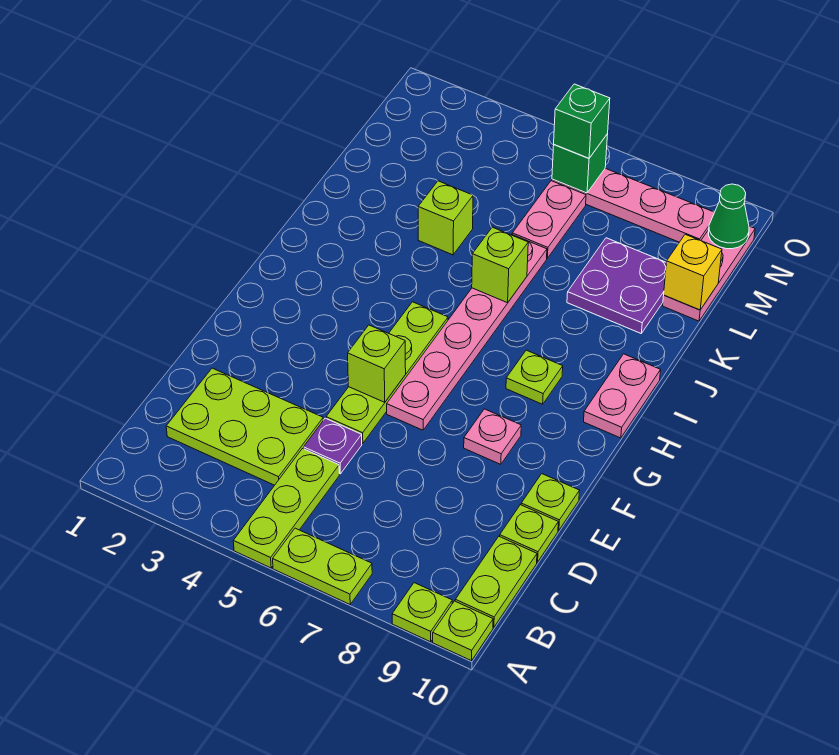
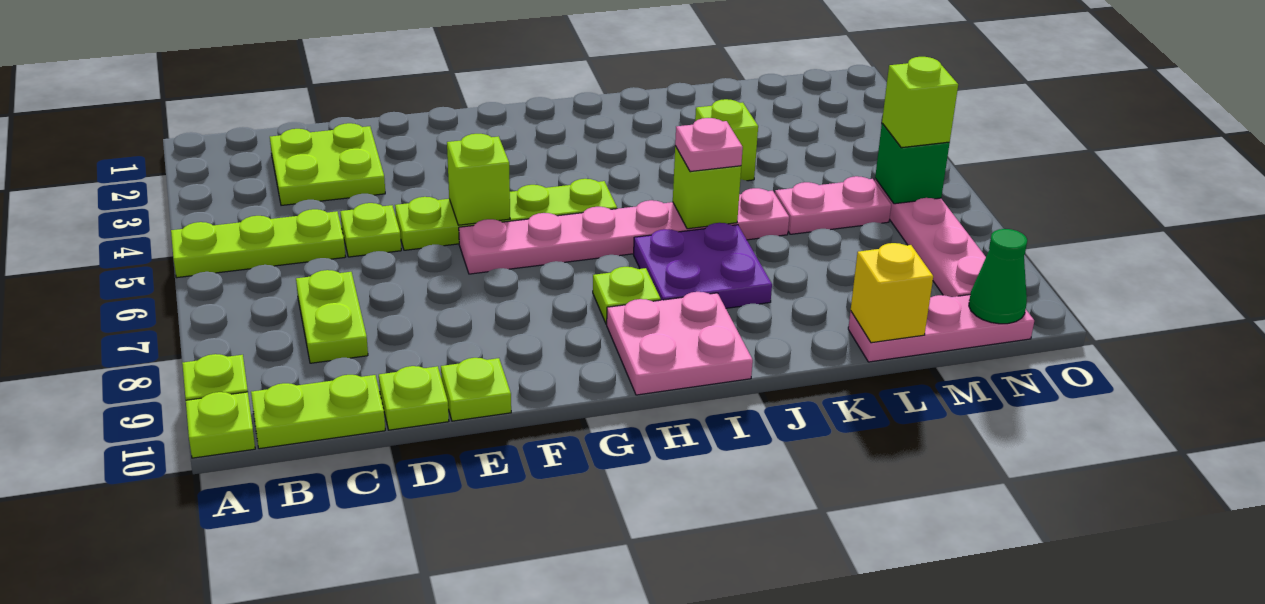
lime plate A6:A7 level 1 -> lime plate C7:C8 level 1
lime plate C2:D4 level 1 -> lime plate C2:D3 level 1
purple plate D5 level 1 -> lime plate D5 level 1
pink plate F8 level 1 -> pink plate J6 level 3
pink plate H10:I10 level 1 -> pink plate H9:I10 level 1
purple plate K8:L9 level 1 -> purple plate I7:J8 level 1
green brick N6 level 3 -> lime brick N6 level 3

